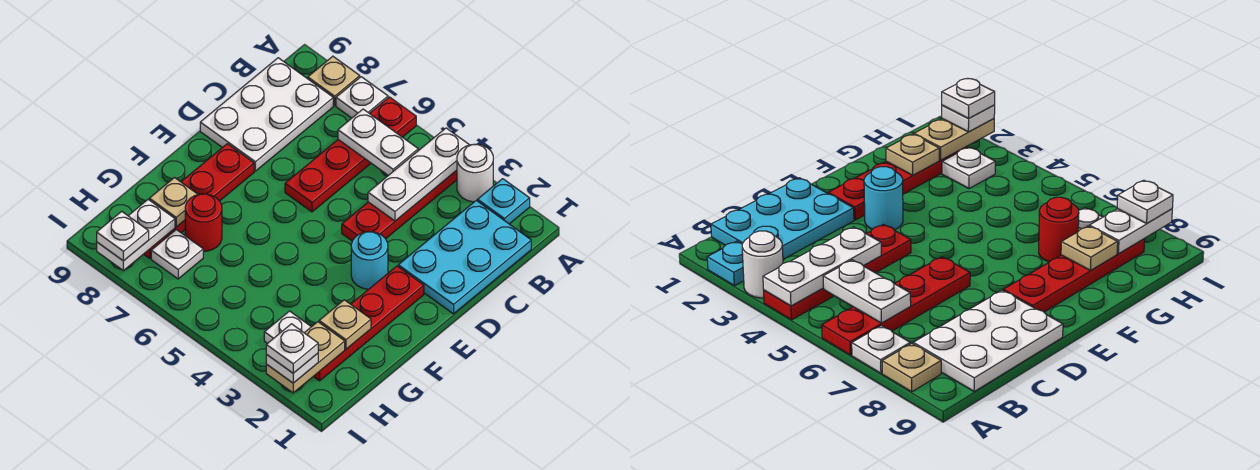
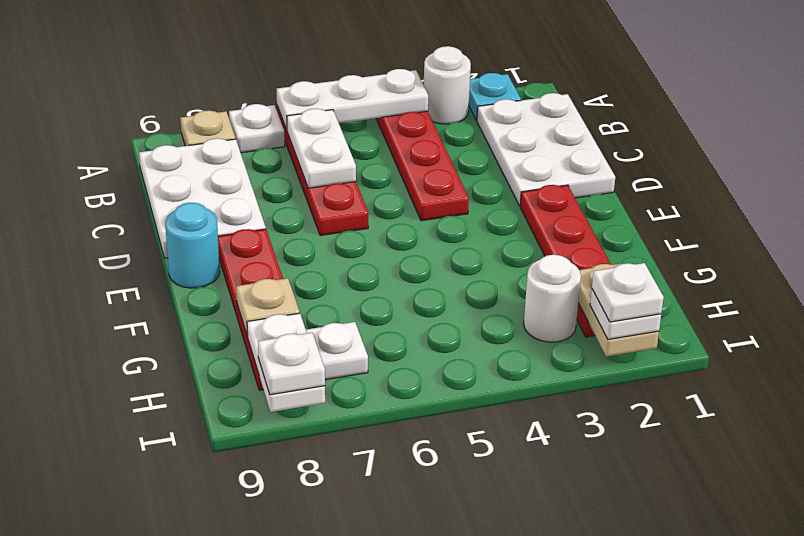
white plate A4:C4 level 2 -> white plate A4:A6 level 2
cyan plate B1:D2 level 1 -> white plate B1:D2 level 1
white plate B5:B6 level 2 -> white plate B6:C6 level 2
cyan round brick E3 level 1 -> cyan round brick E9 level 1
tan plate G2 level 2 -> none
red round brick G7 level 1 -> none
white plate H3 level 1 -> white round brick H3 level 1

